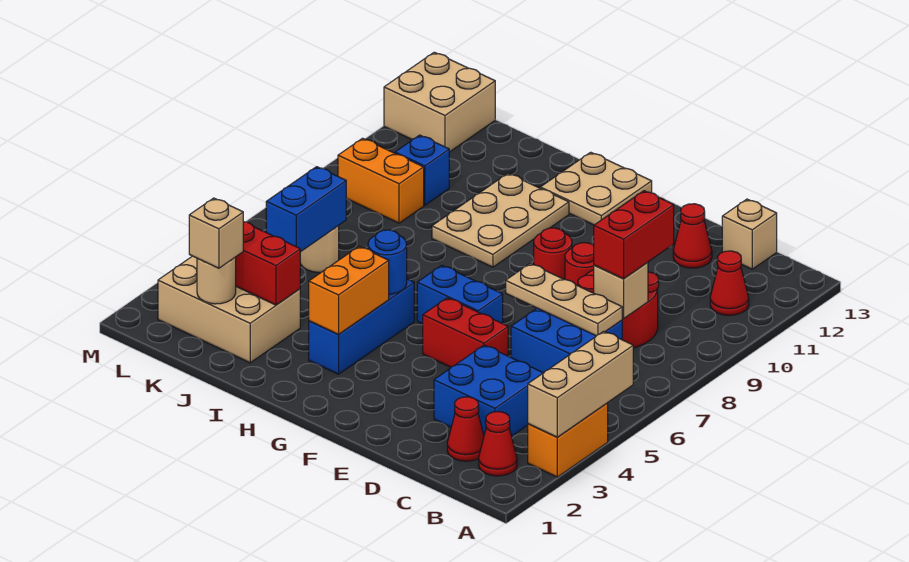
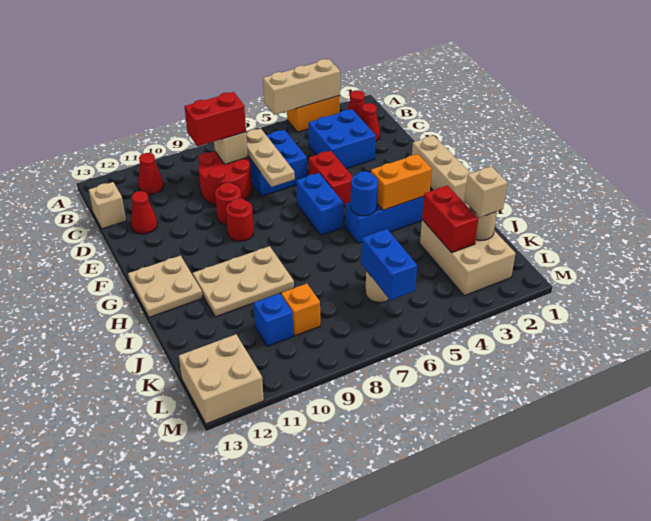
none -> tan brick F1:H1 level 1
blue brick K5:K6 level 2 -> blue brick K6:L6 level 2
orange brick K9:L9 level 1 -> orange brick K9 level 1

